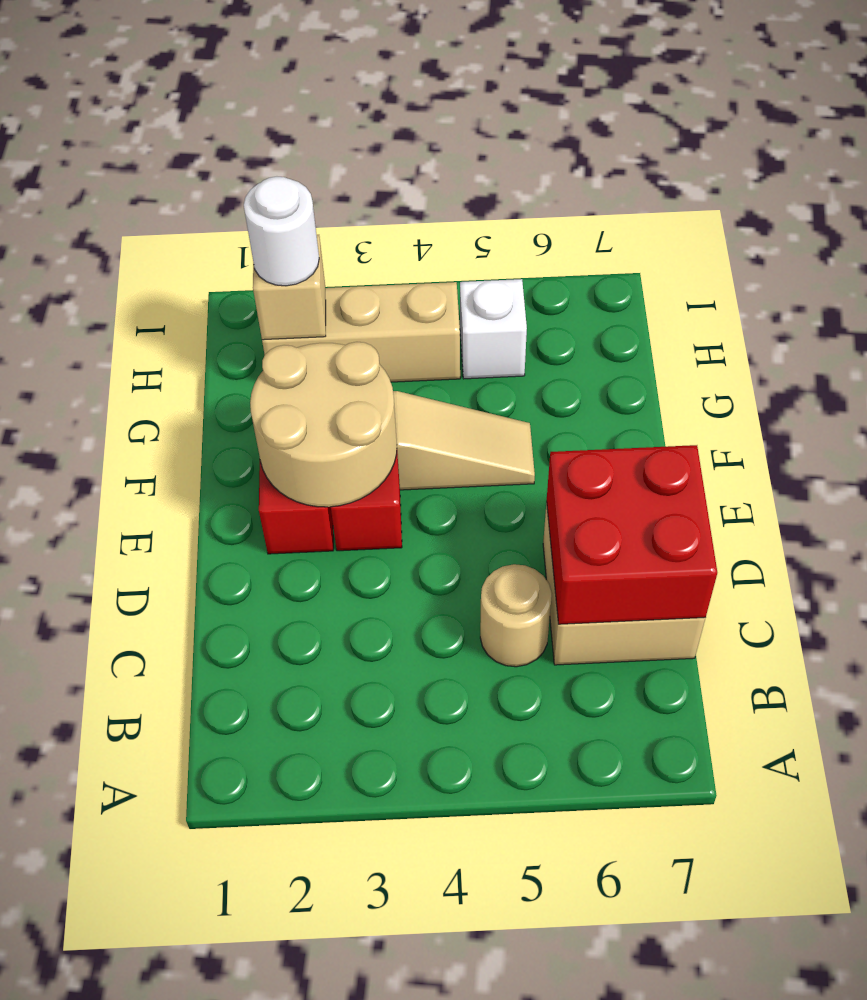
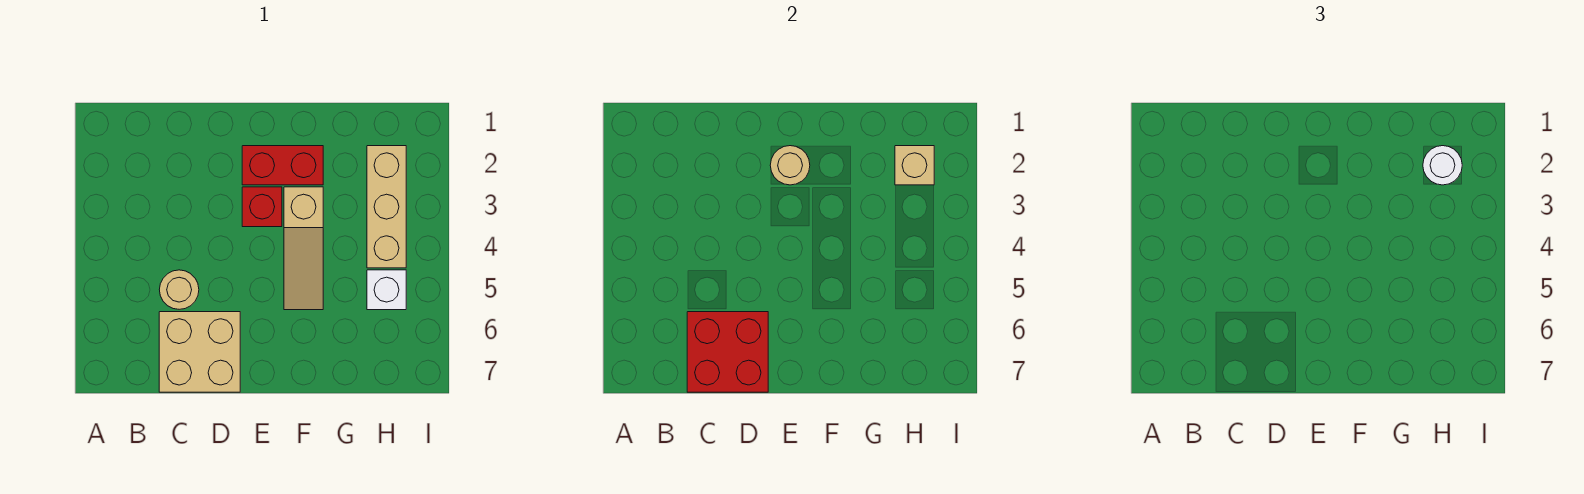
tan round brick E2:F3 level 2 -> tan round brick E2 level 2

